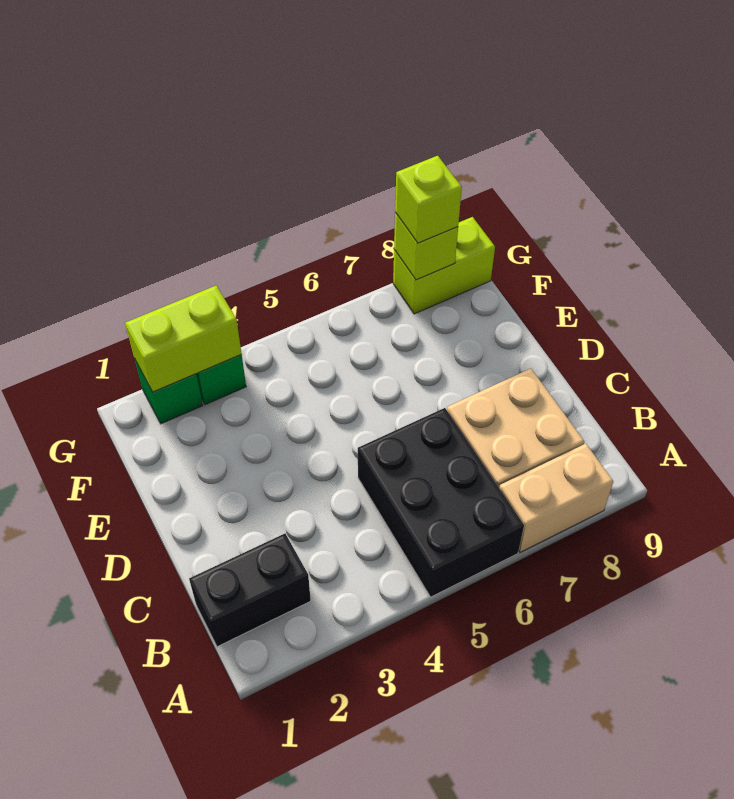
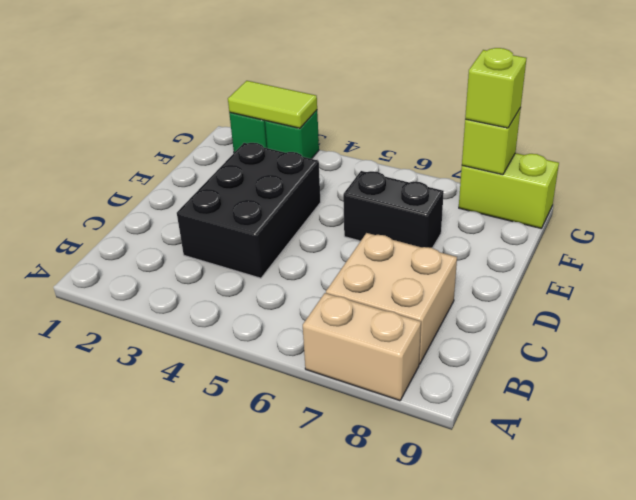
black brick A5:C6 level 1 -> black brick C3:E4 level 1
black brick B1:B2 level 1 -> black brick E6:E7 level 1
lime brick G2:G3 level 2 -> lime tile G2:G3 level 2

